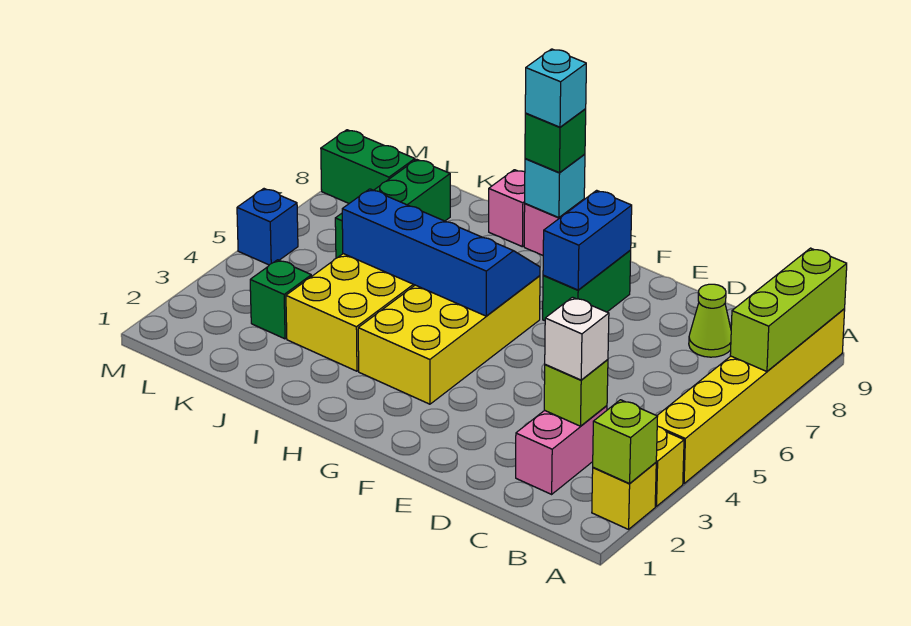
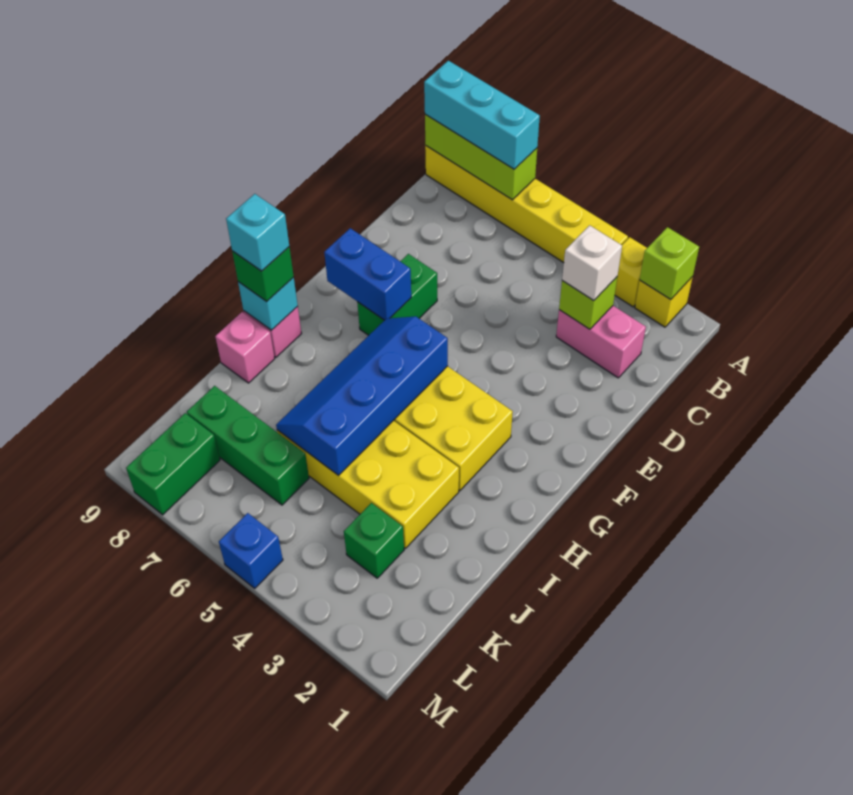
none -> cyan brick A7:A9 level 3
lime cone C8 level 1 -> none
green brick F7:F8 level 1 -> green brick E7:F7 level 1

